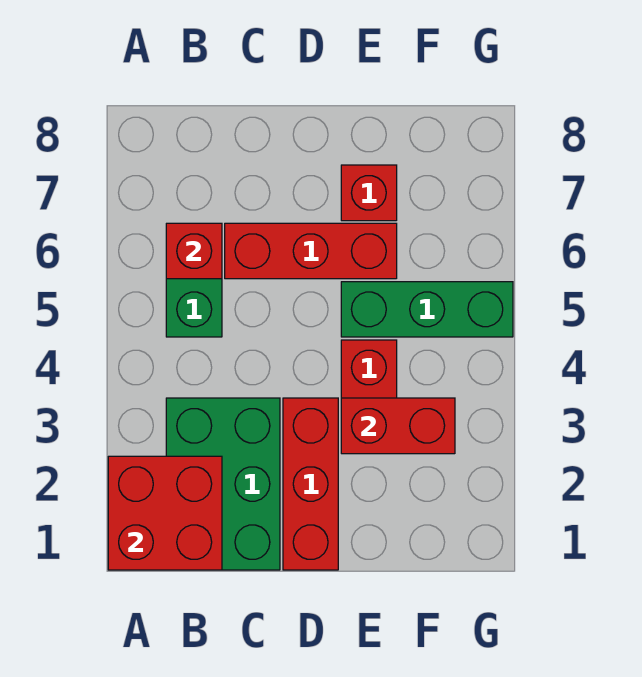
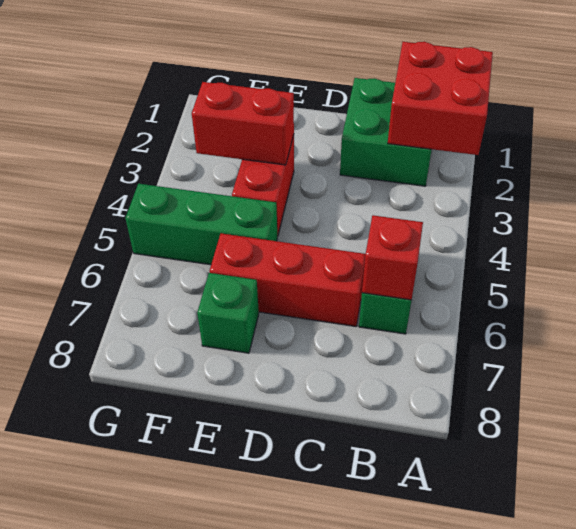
green brick B1:C3 level 1 -> green brick B1:C2 level 1
red brick D1:D3 level 1 -> none
red brick E7 level 1 -> green brick E7 level 1

